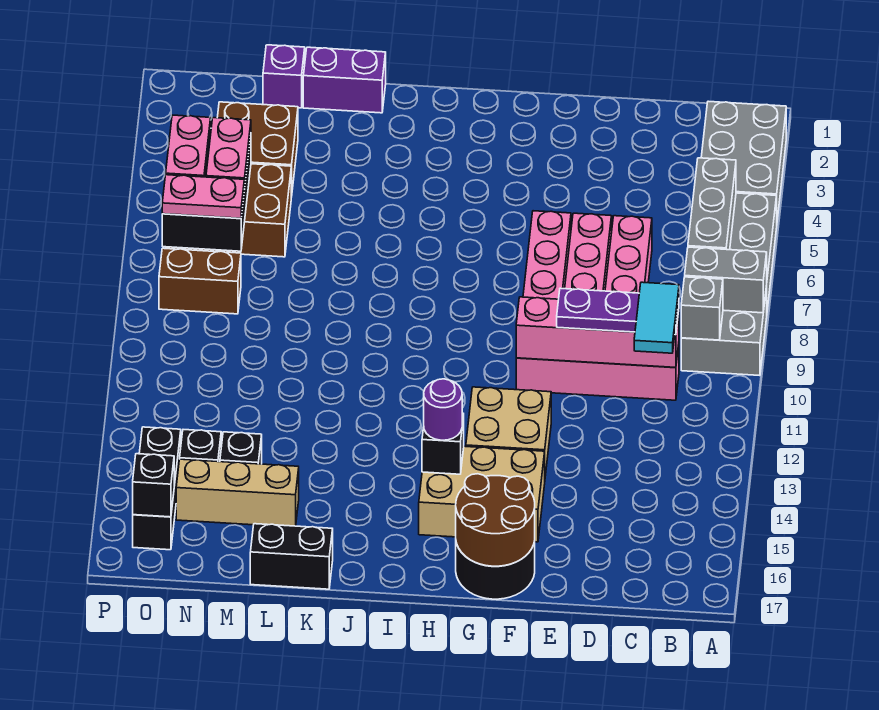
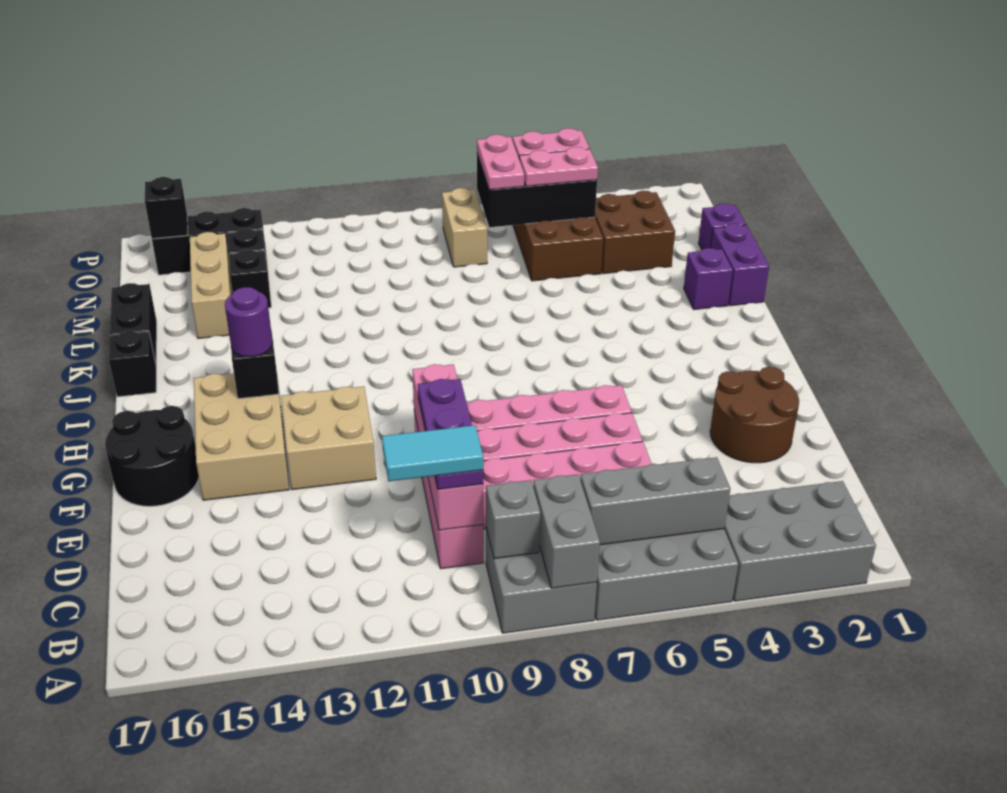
brown round brick F16:G17 level 2 -> brown round brick E2:F3 level 1
none -> black brick J17 level 1
none -> purple brick K2 level 1
brown brick N8:O8 level 1 -> tan brick N8:O8 level 1

